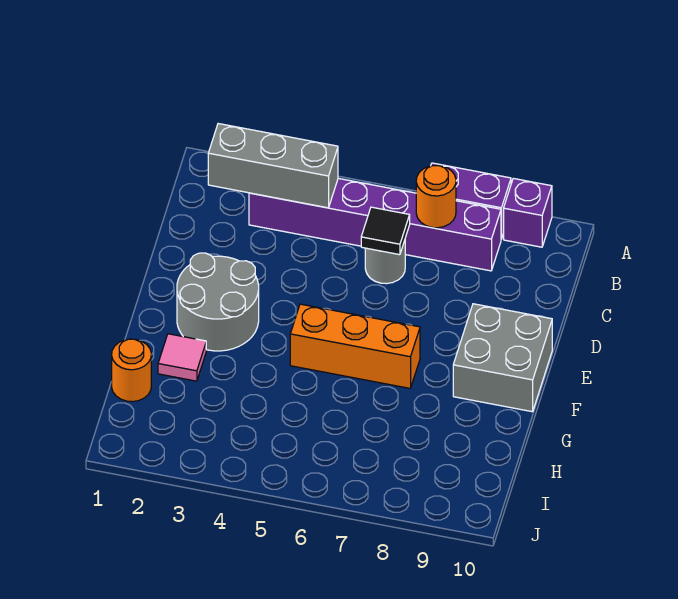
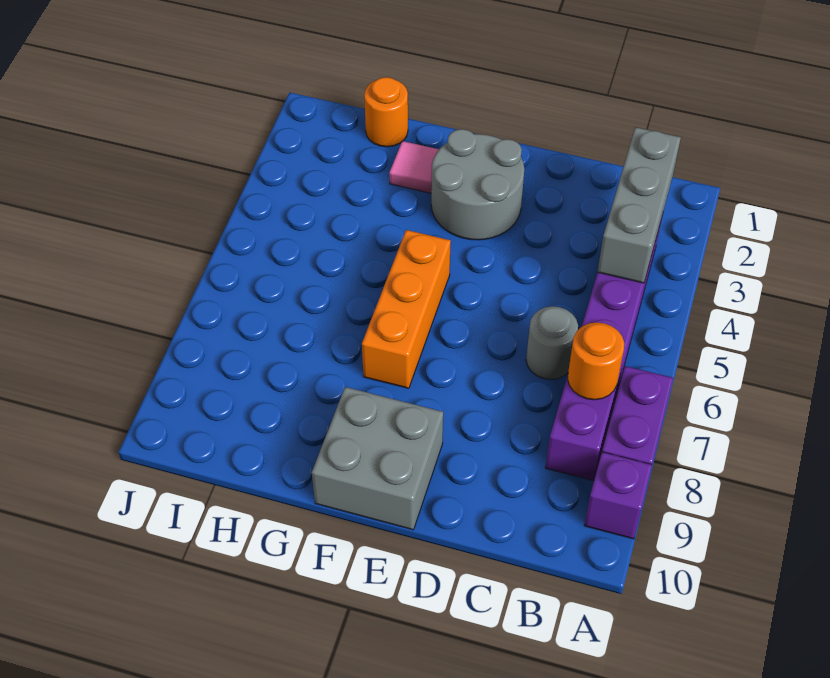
black tile C6 level 2 -> none

